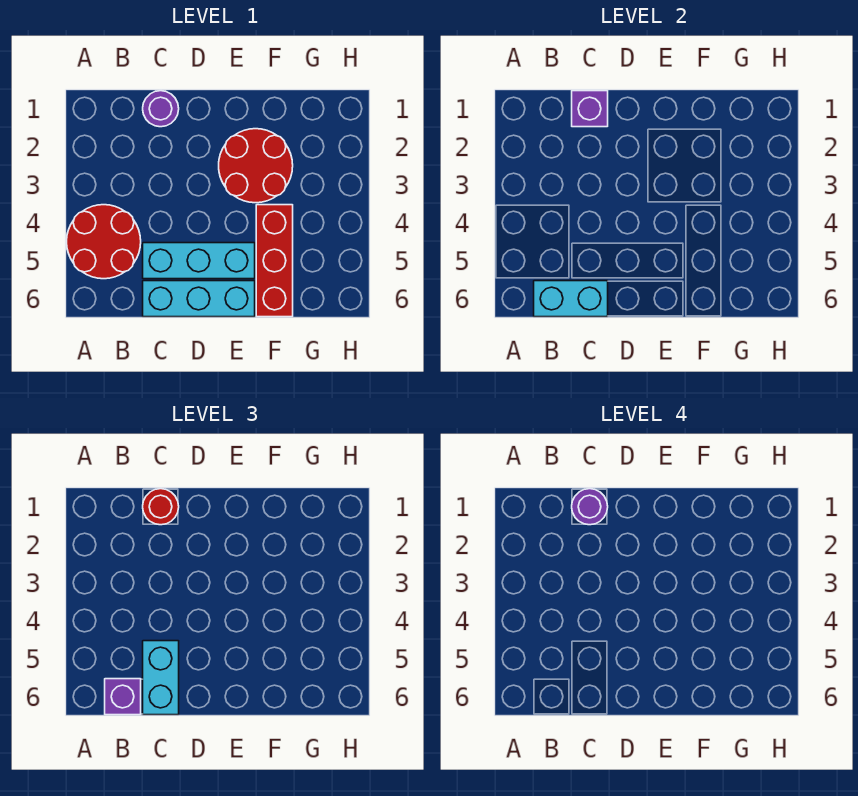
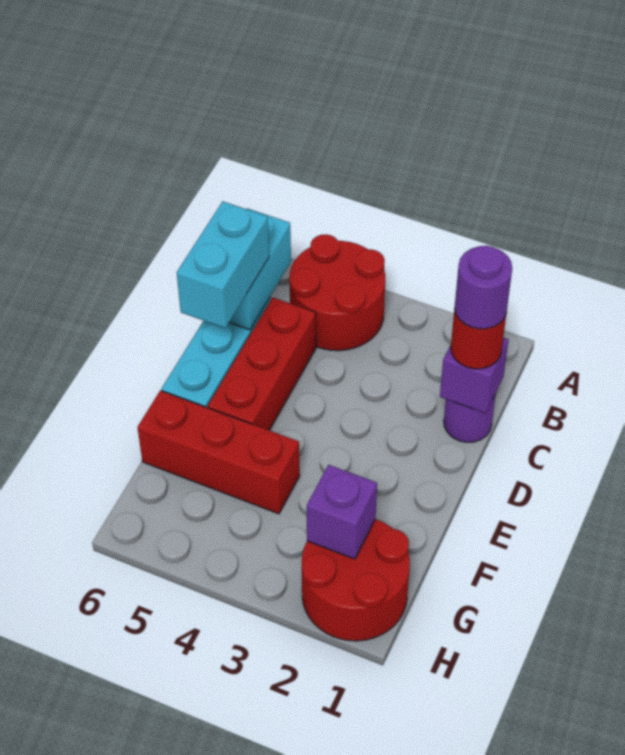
purple brick B6 level 3 -> purple brick G2 level 2
cyan brick C5:E5 level 1 -> red brick C5:E5 level 1
cyan brick C5:C6 level 3 -> cyan brick C6:D6 level 3
red round brick E2:F3 level 1 -> red round brick G1:H2 level 1

